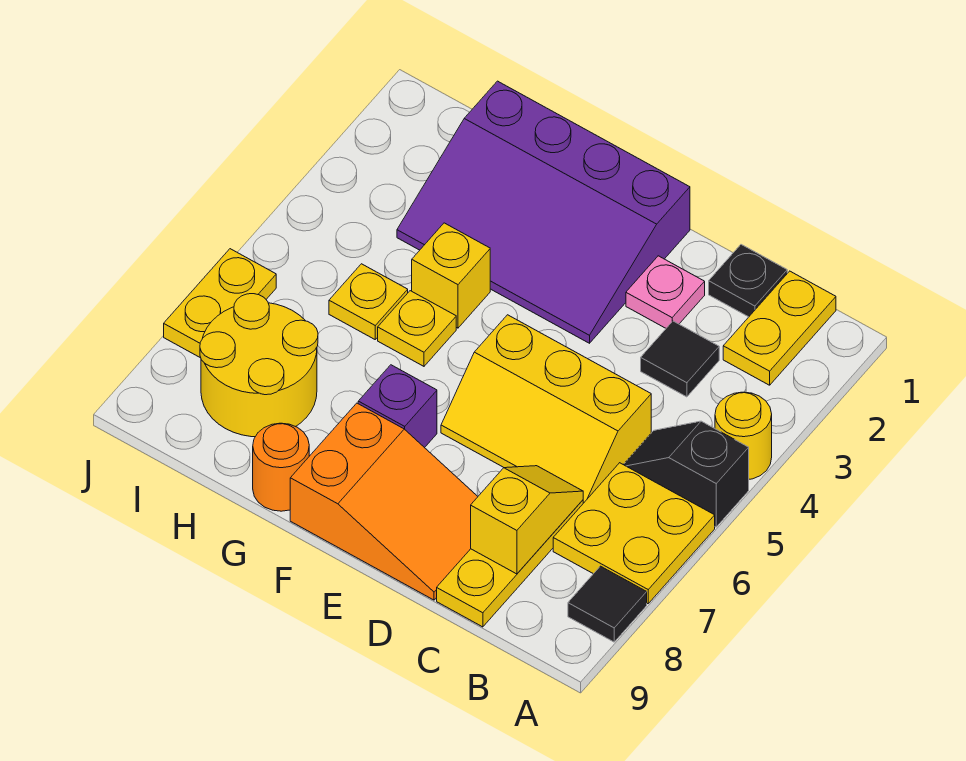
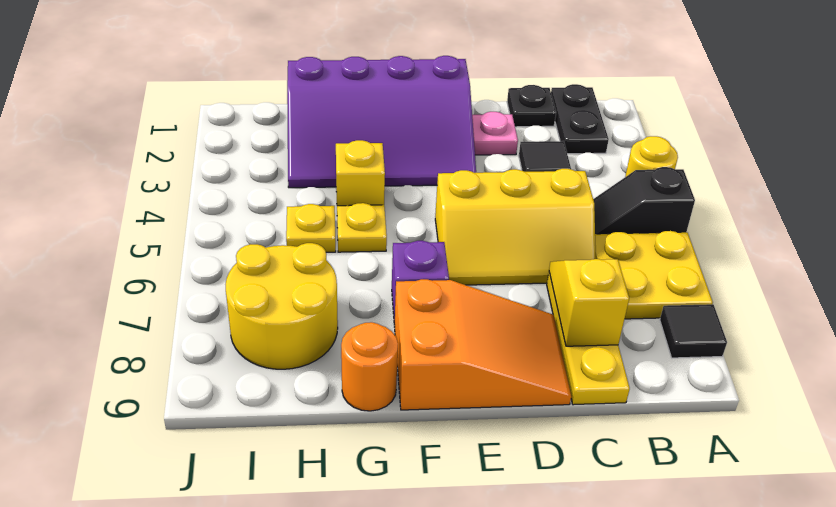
yellow plate B1:B2 level 1 -> black plate B1:B2 level 1
yellow plate J6:J7 level 1 -> none

